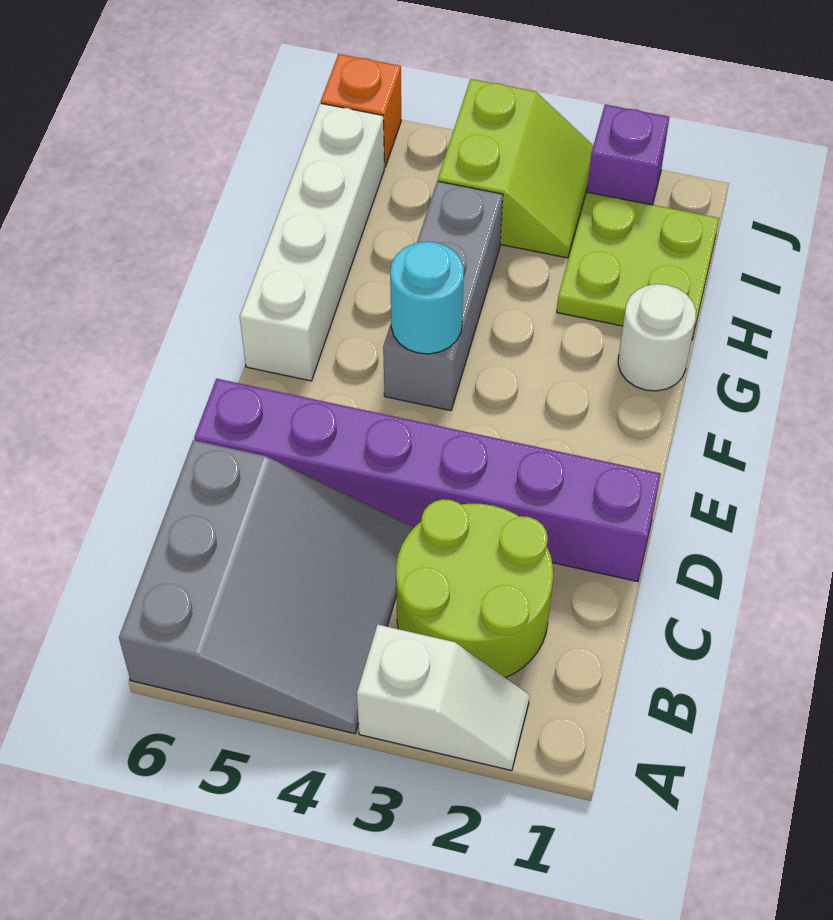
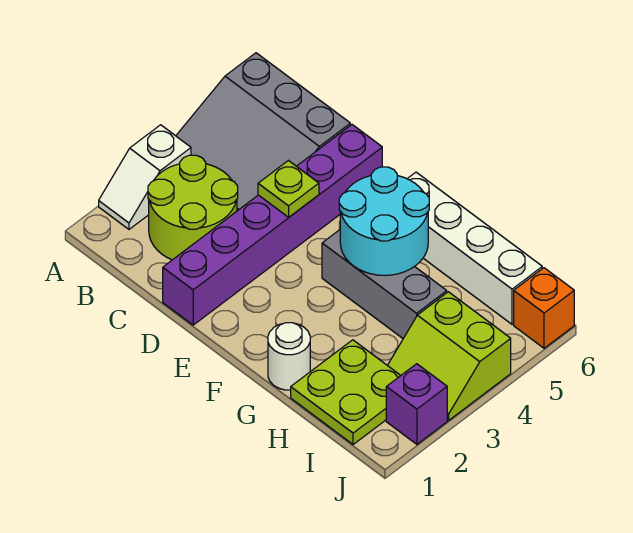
none -> lime plate D4 level 2
cyan round brick F4 level 2 -> cyan round brick F4:G5 level 2

